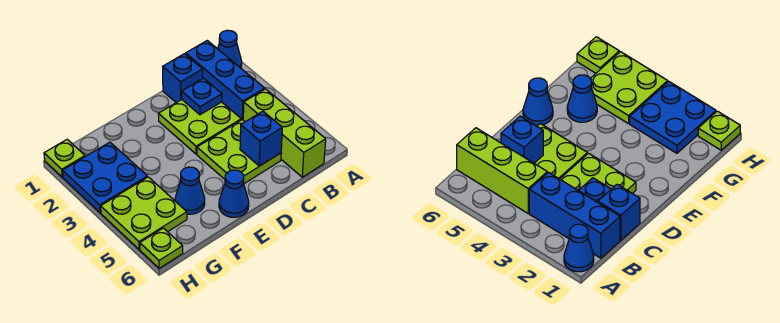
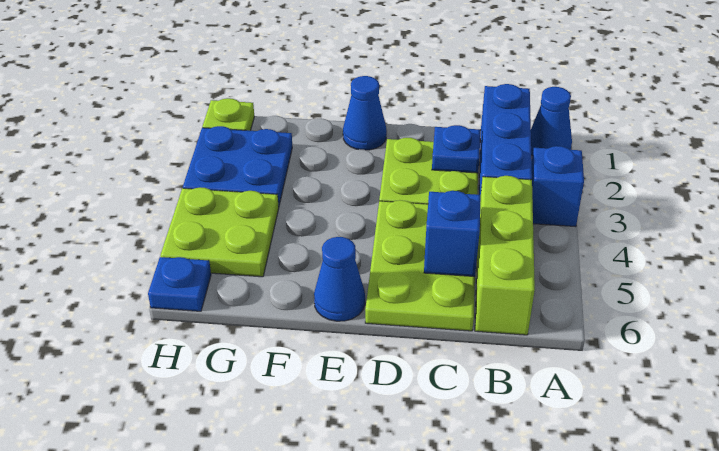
blue brick C1 level 1 -> blue brick A3 level 1
lime plate C4:D5 level 1 -> lime plate C4:D6 level 1
blue cone F5 level 1 -> blue cone E1 level 1
lime plate H6 level 1 -> blue plate H6 level 1

